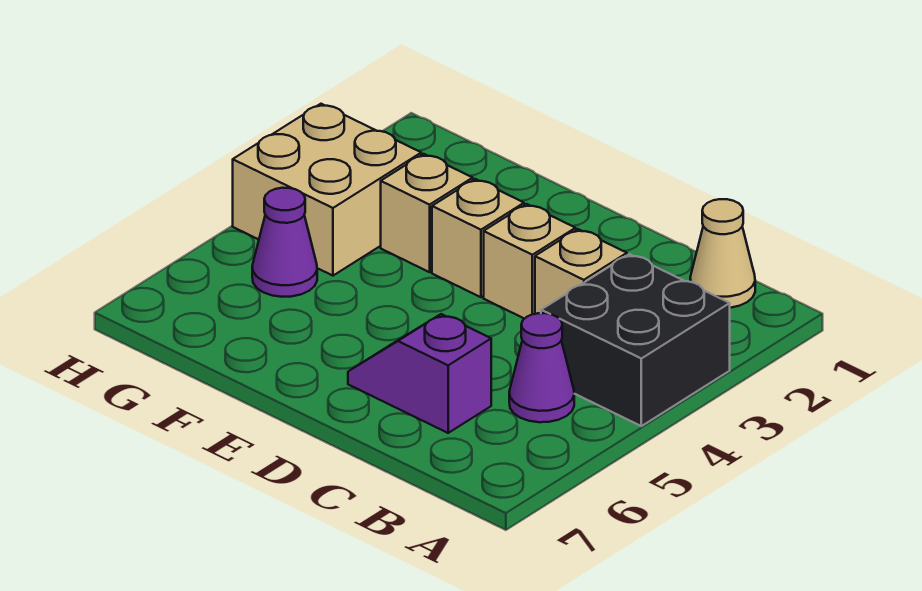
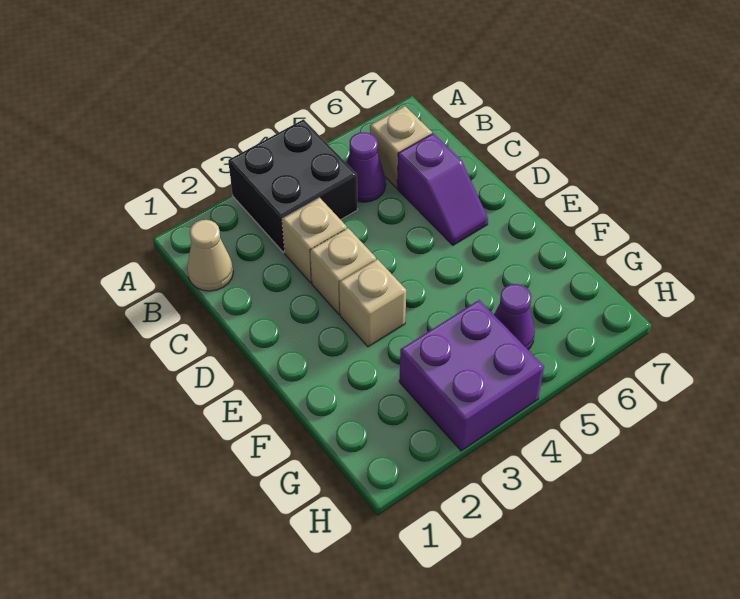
tan brick F3 level 1 -> tan brick B6 level 1
tan brick G3:H4 level 1 -> purple brick G3:H4 level 1

